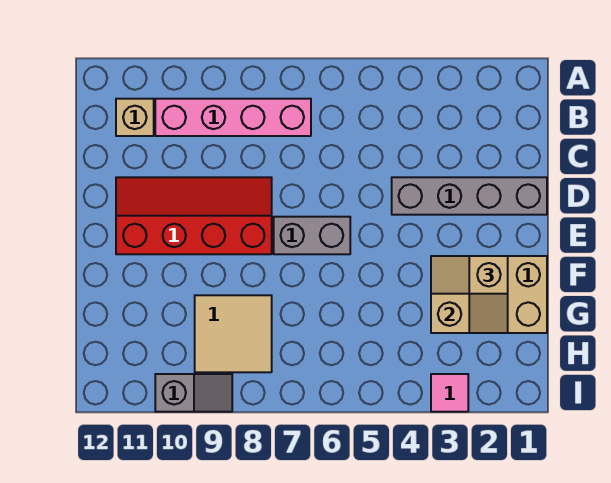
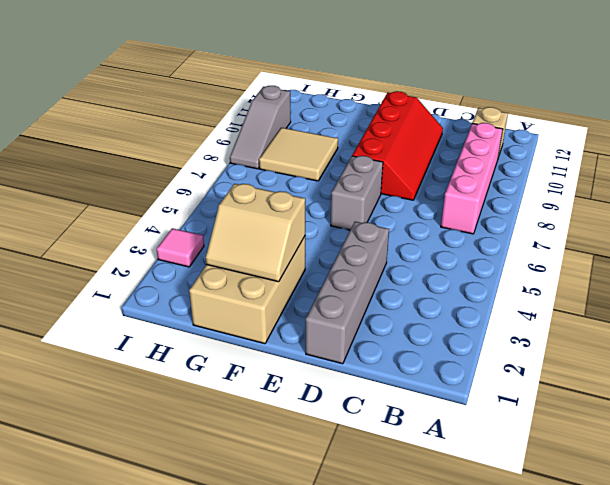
tan slope F2:F3 level 3 top 2 -> none
grey slope I9:I10 level 1 top 10 -> grey slope I8:I10 level 1 top 10

